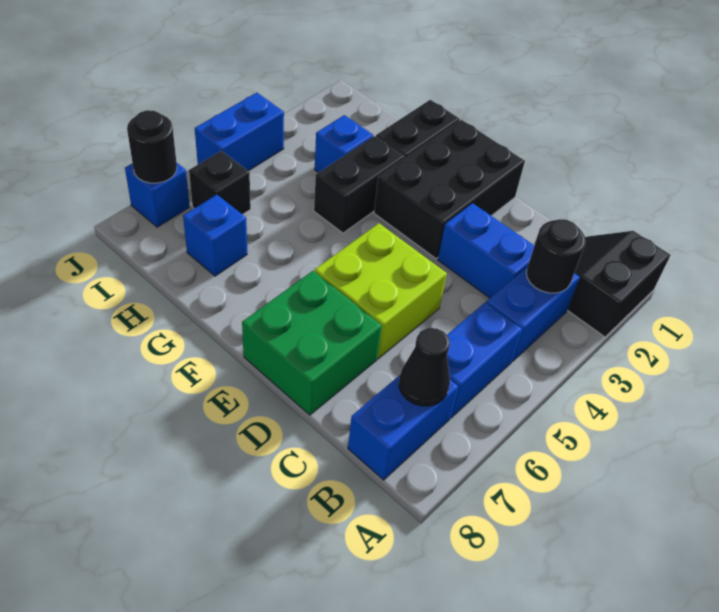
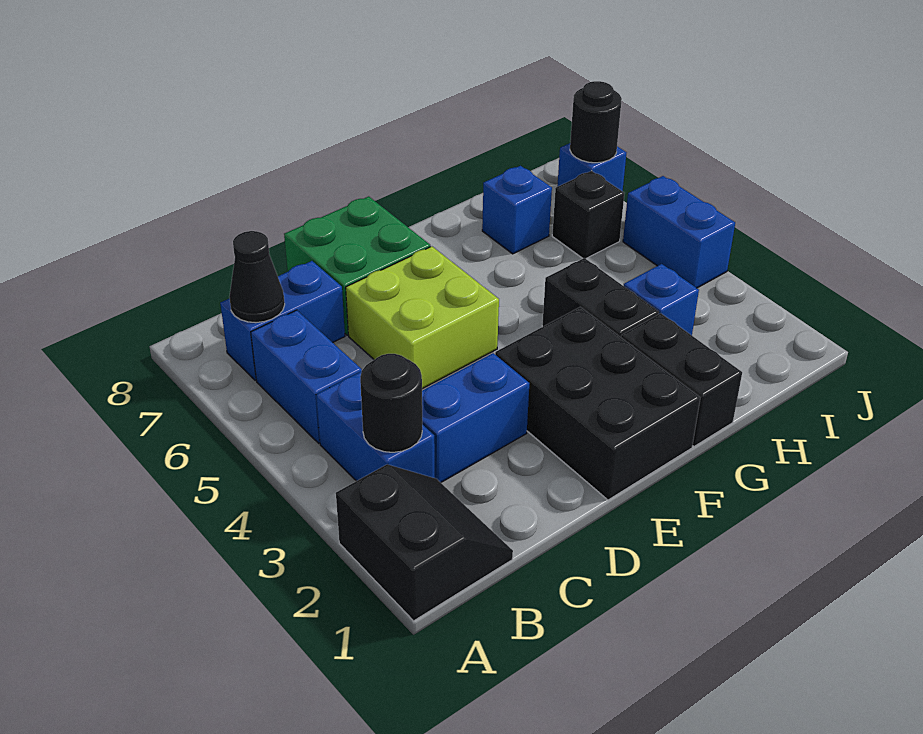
blue brick B7:B8 level 1 -> blue brick B7:C7 level 1

